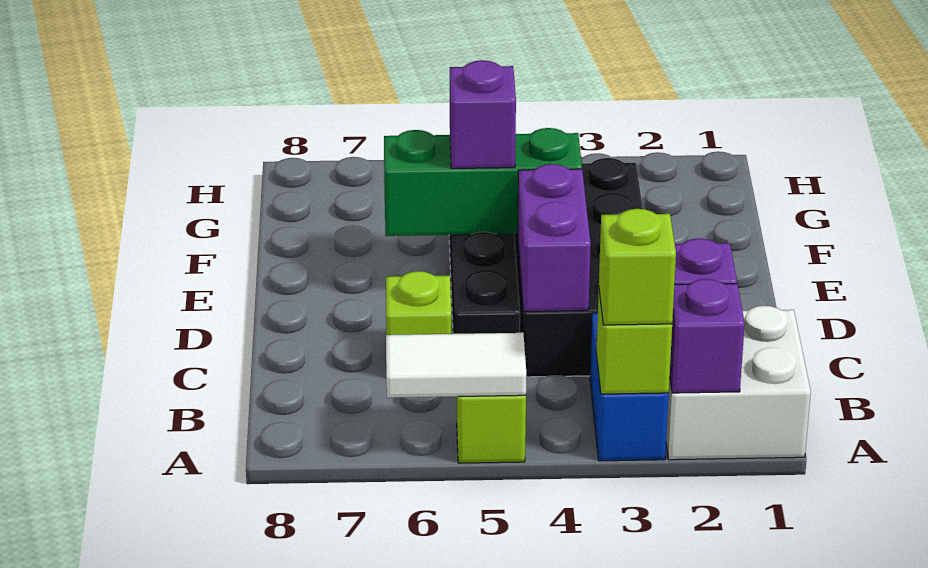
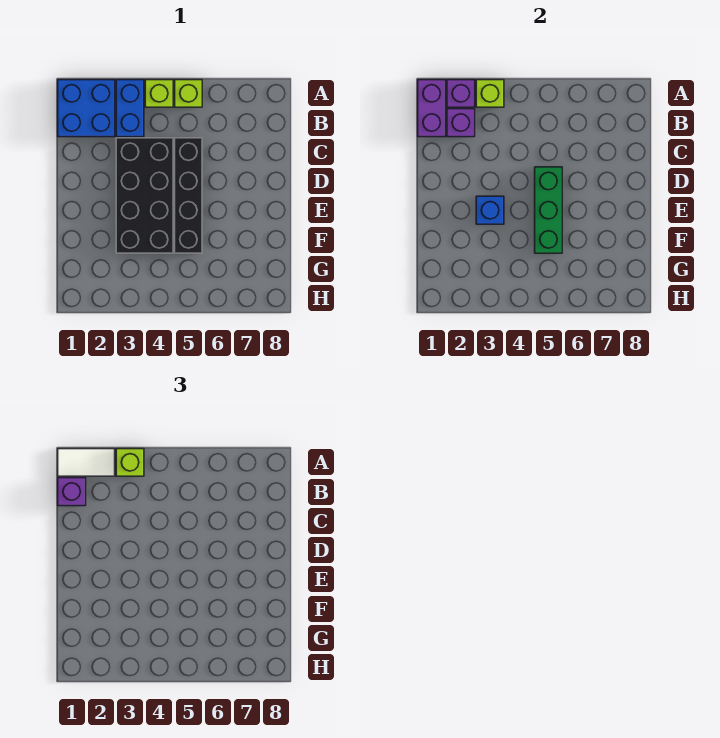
white brick A1:B2 level 1 -> blue brick A1:B2 level 1
white tile A5:A6 level 2 -> white tile A1:A2 level 3
purple brick C4:D4 level 2 -> purple brick A1:B1 level 2
lime brick C6 level 1 -> lime brick A4 level 1
none -> blue brick E3 level 2
green brick E4:E6 level 2 -> green brick D5:F5 level 2
purple brick E5 level 3 -> purple brick B1 level 3

